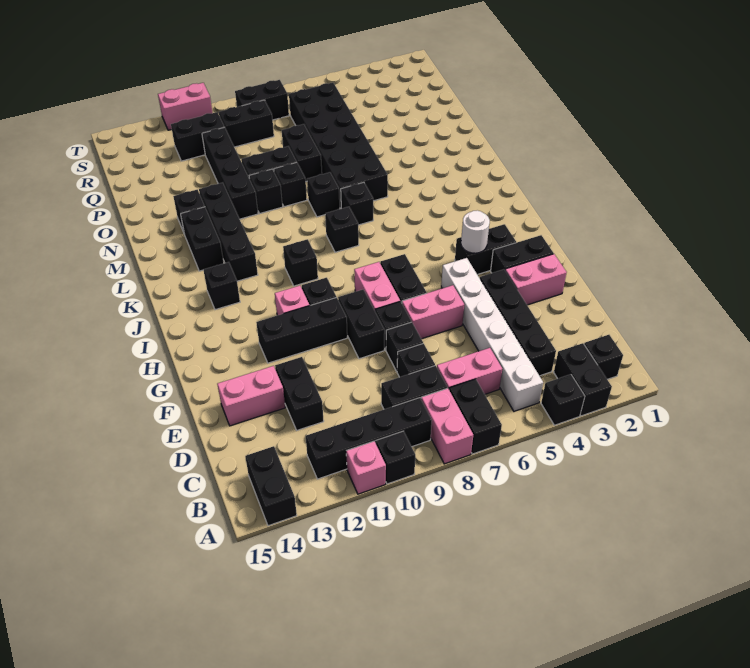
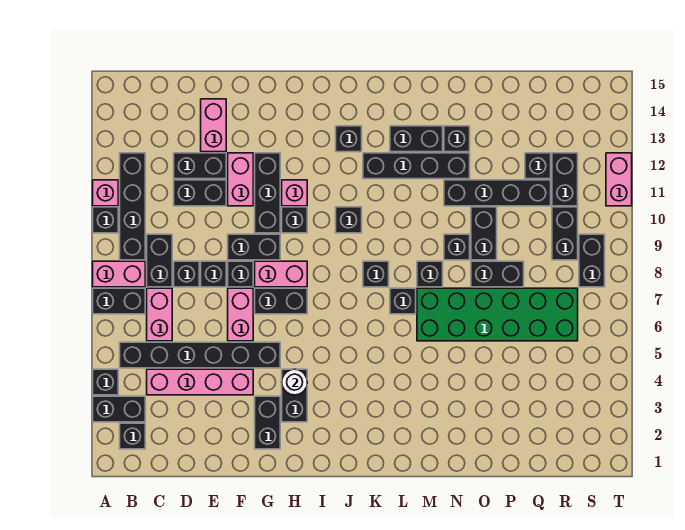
black brick A14:B14 level 1 -> black brick D11:E11 level 1
white brick B5:G5 level 1 -> black brick B5:G5 level 1
black brick C4:F4 level 1 -> pink brick C4:F4 level 1
pink brick F2:F3 level 1 -> pink brick F11:F12 level 1
black brick M6:R7 level 1 -> green brick M6:R7 level 1
black brick N10 level 1 -> black brick Q12 level 1

